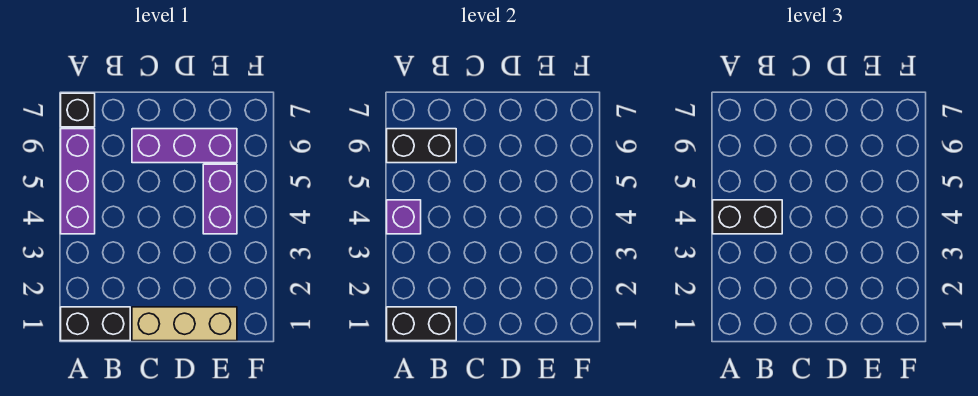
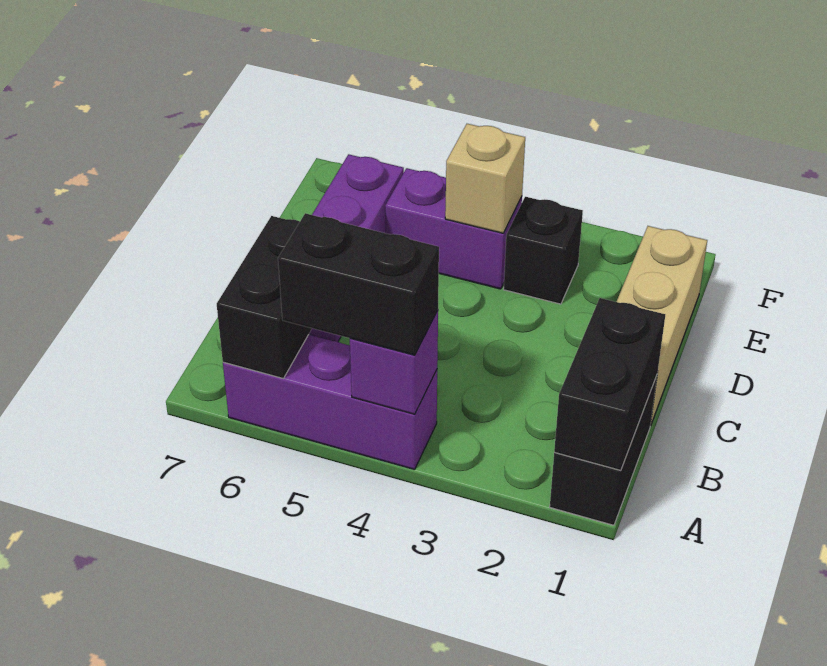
black brick A4:B4 level 3 -> black brick A4:A5 level 3
black brick A7 level 1 -> black brick E3 level 1
none -> tan brick E4 level 2

